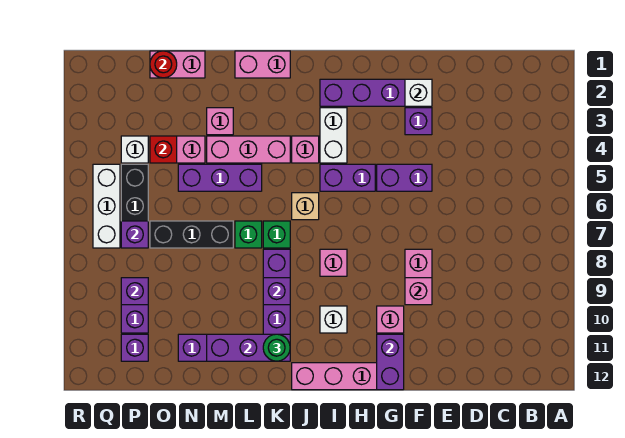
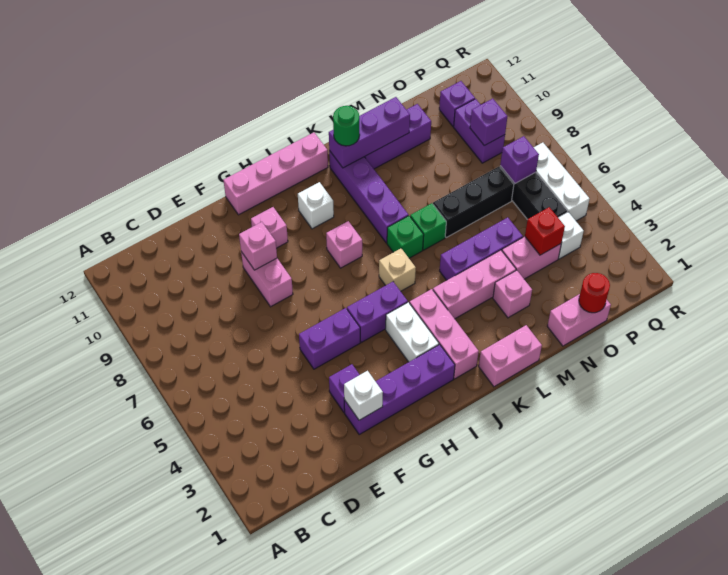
purple brick G11:G12 level 2 -> none
pink brick J4 level 1 -> pink brick J2:J4 level 1
purple brick K9 level 2 -> none

